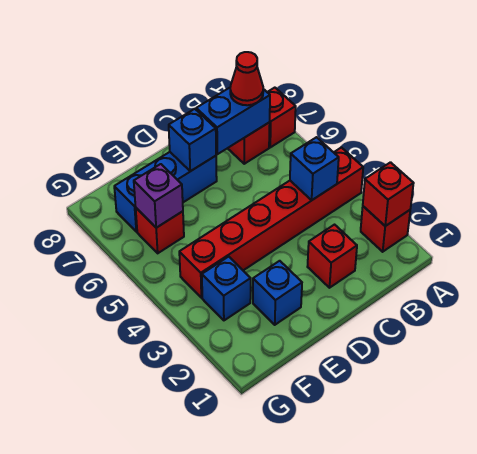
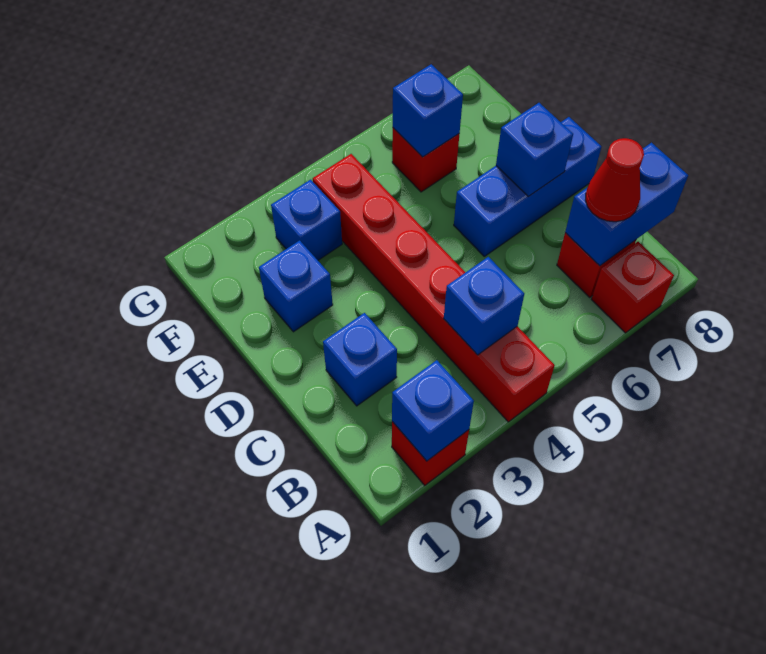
red brick A2 level 2 -> blue brick A2 level 2
blue brick B7:C7 level 2 -> blue brick B7:B8 level 2
red brick C2 level 1 -> blue brick C2 level 1
blue brick D7:F7 level 1 -> blue brick D6:D8 level 1
purple brick F6 level 2 -> blue brick F6 level 2

